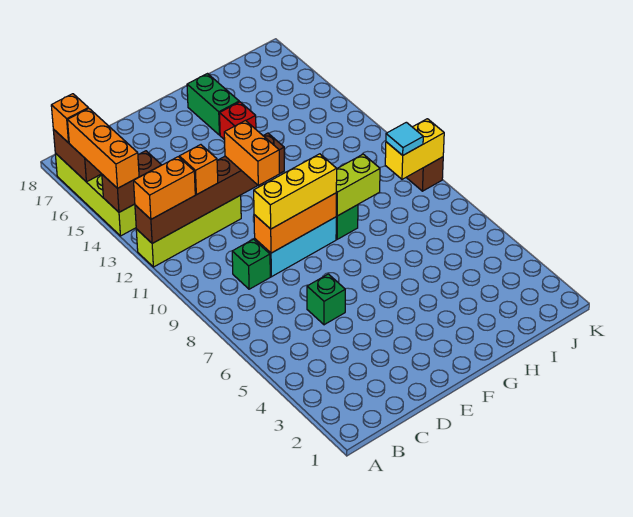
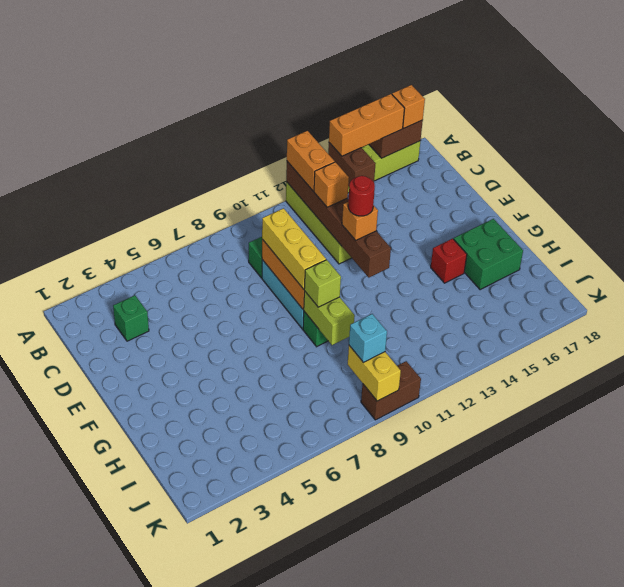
green brick D6 level 1 -> green brick C3 level 1
orange brick E11:E12 level 3 -> orange brick E12 level 3
none -> red round brick E12 level 4
none -> lime brick G9 level 3
green brick G16:G17 level 1 -> green brick G16:H17 level 1
cyan tile J9 level 3 -> cyan brick J9 level 3

